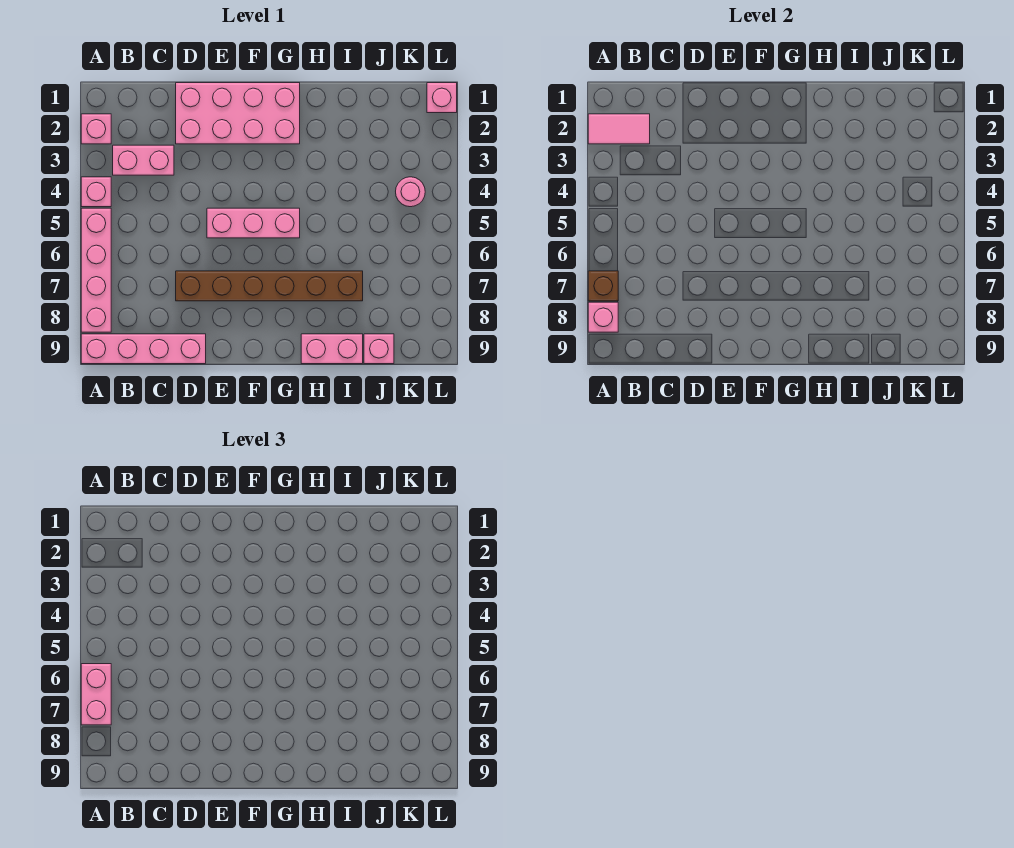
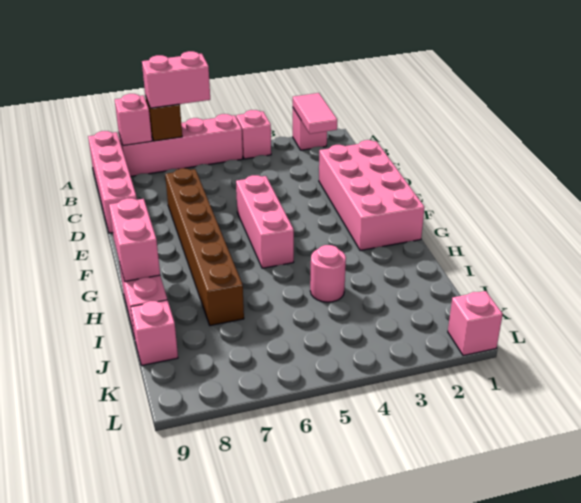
pink brick B3:C3 level 1 -> pink brick G9:H9 level 2
pink round brick K4 level 1 -> pink round brick I4 level 1

